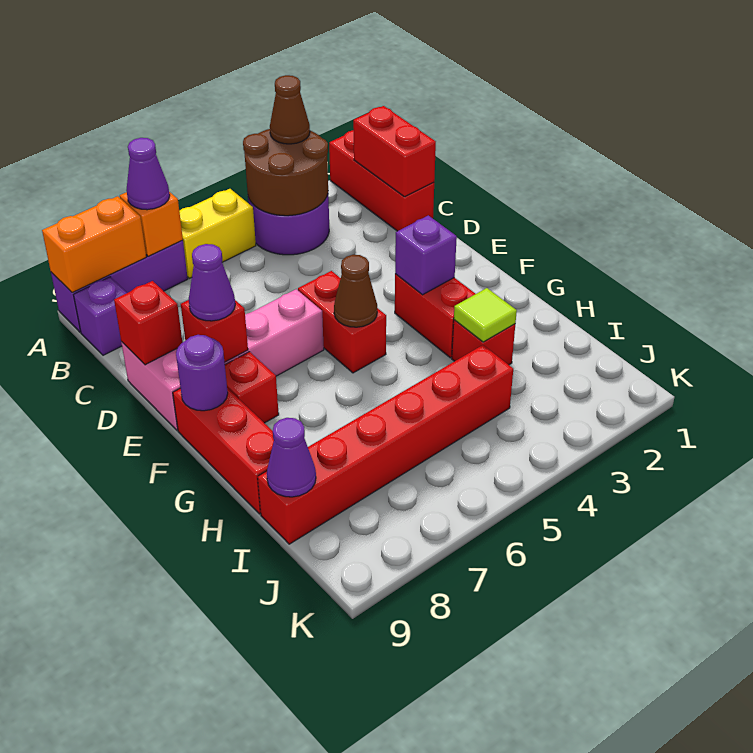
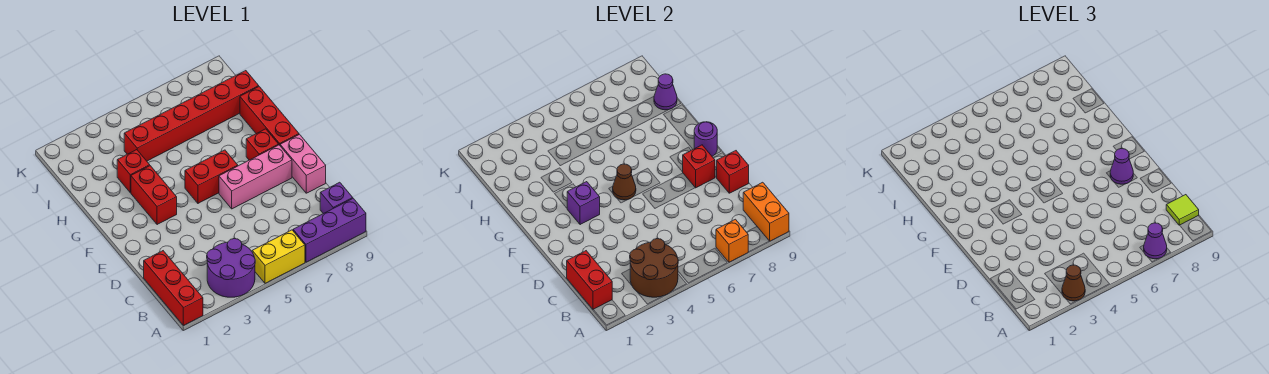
orange brick A8:A9 level 2 -> orange brick A9:B9 level 2
red brick E5:F5 level 1 -> red brick F5:F6 level 1
lime tile H3 level 2 -> lime tile B9 level 3

